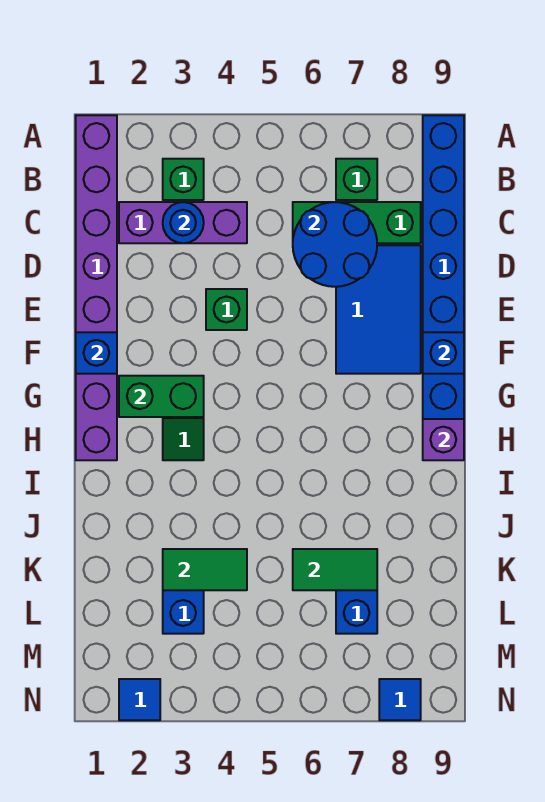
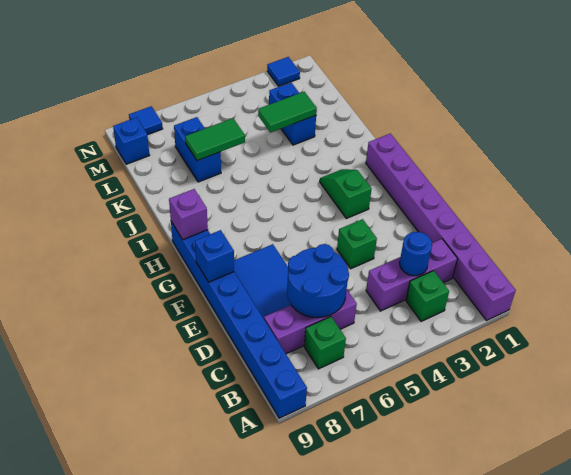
green brick C6:C8 level 1 -> purple brick C6:C8 level 1
blue brick F1 level 2 -> blue brick M9 level 1
green brick G2:G3 level 2 -> none

